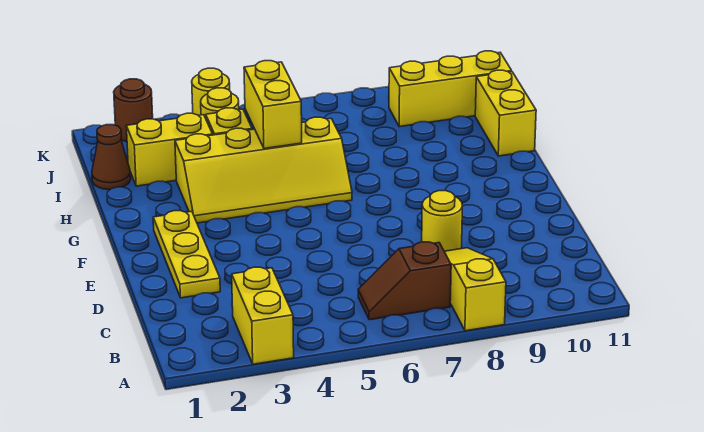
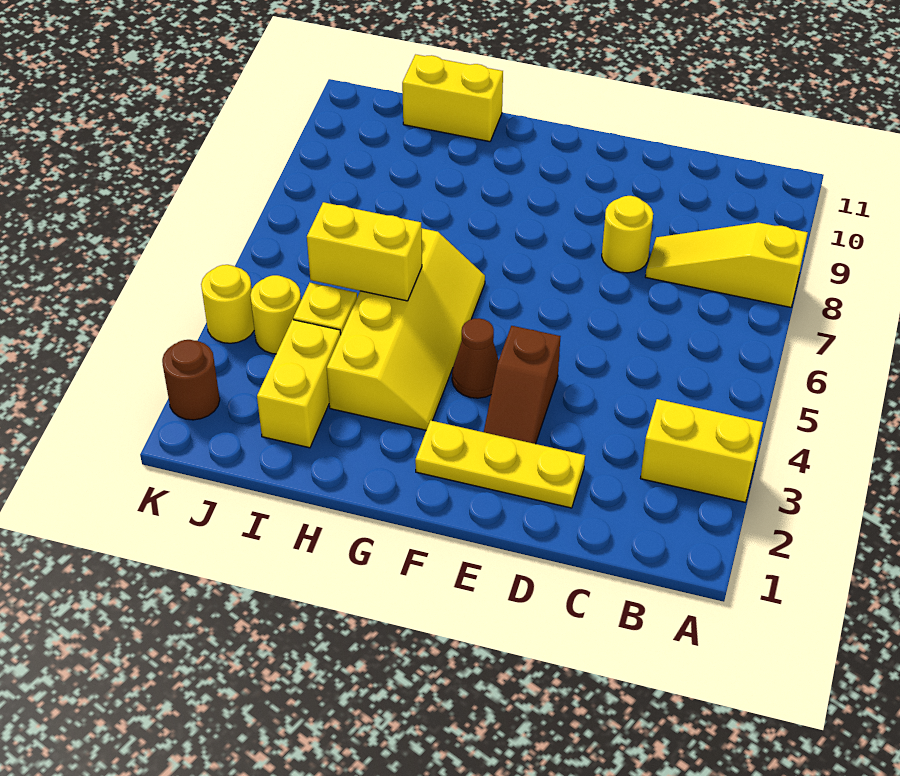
brown slope B6:B7 level 1 top 7 -> brown slope E3:E4 level 1 top 4
brown cone I1 level 1 -> brown cone F4 level 1
yellow brick J9:J11 level 1 -> none

